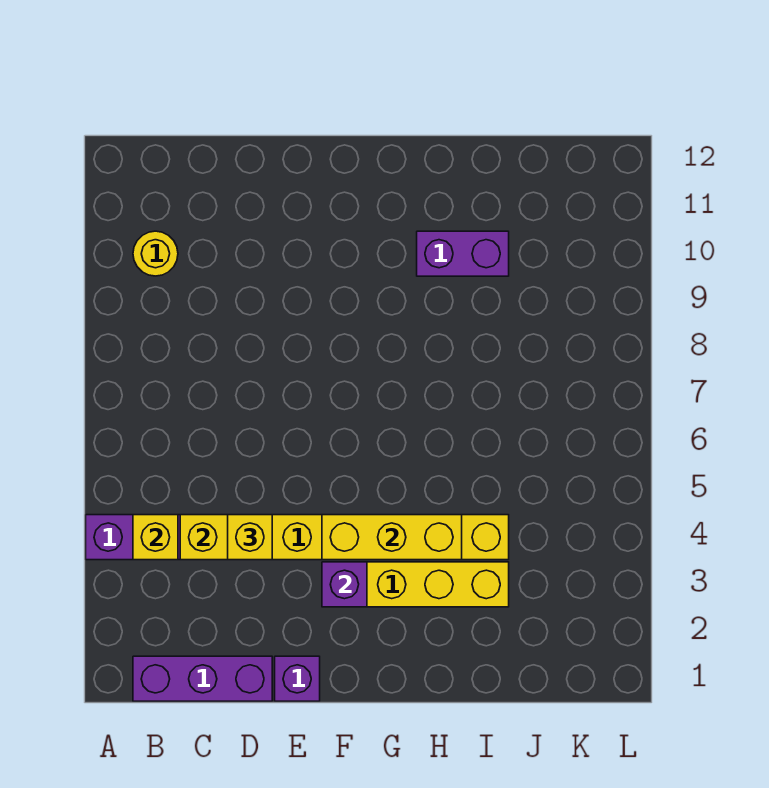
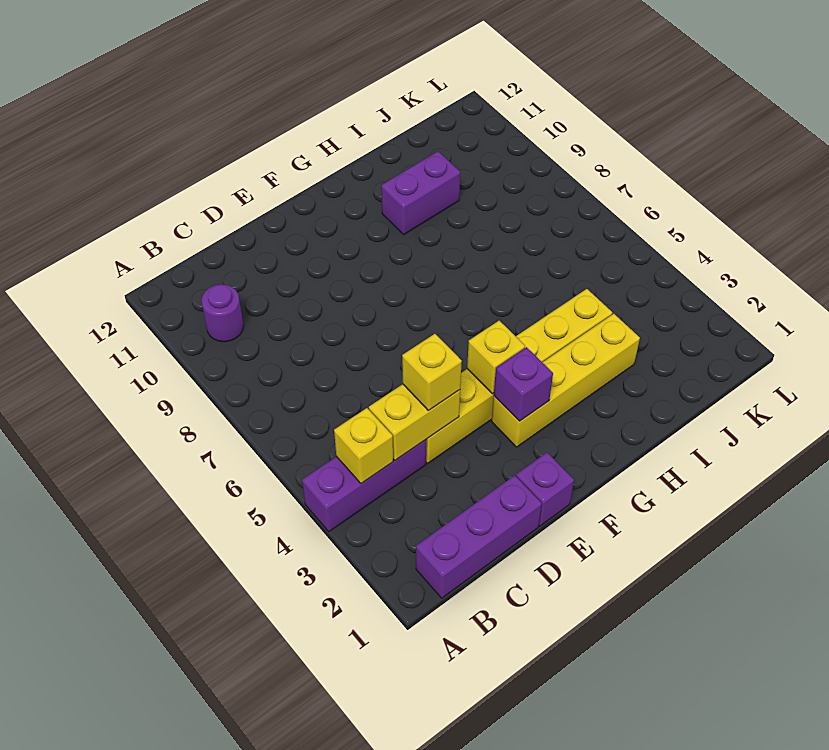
yellow round brick B10 level 1 -> purple round brick B10 level 1
yellow brick F4:H4 level 2 -> yellow brick F4 level 2

